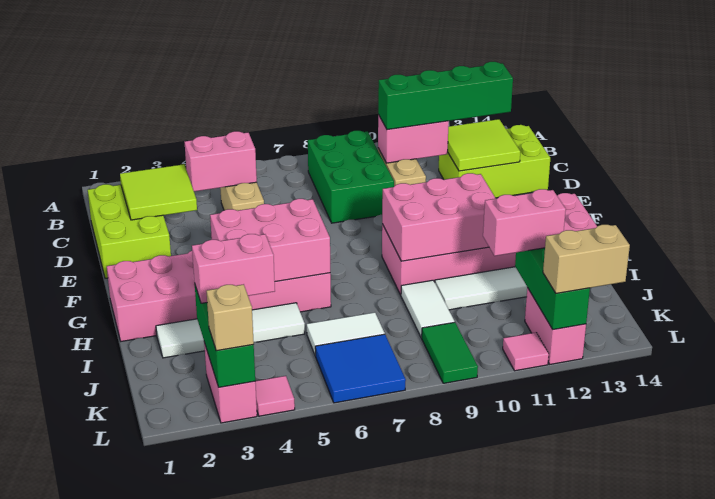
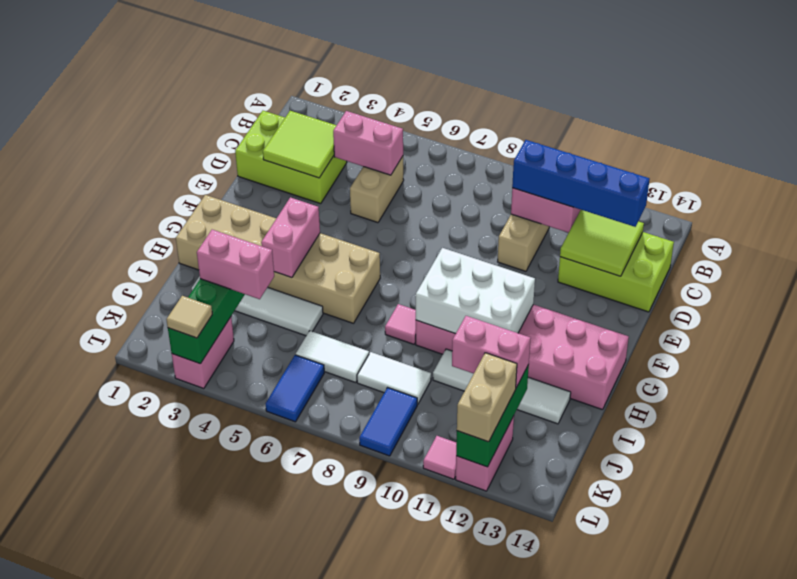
green brick B8:D9 level 1 -> none
lime brick C1:E2 level 1 -> lime brick C1:D3 level 1
green brick C10:C13 level 3 -> blue brick C10:C13 level 3
pink brick G1:H6 level 1 -> tan brick G1:H6 level 1
pink brick G4:H6 level 2 -> pink brick G4:H4 level 2
pink brick G9:H11 level 2 -> white brick G9:H11 level 2
white tile I9:J9 level 1 -> white tile J8:J9 level 1
blue tile K6:L7 level 1 -> blue tile K6:L6 level 1
green tile K9:L9 level 1 -> blue tile K9:L9 level 1
tan brick L3 level 3 -> tan tile L3 level 3
pink tile L4 level 1 -> pink tile H8 level 1
tan brick L12:L13 level 3 -> tan brick K12:L12 level 3

